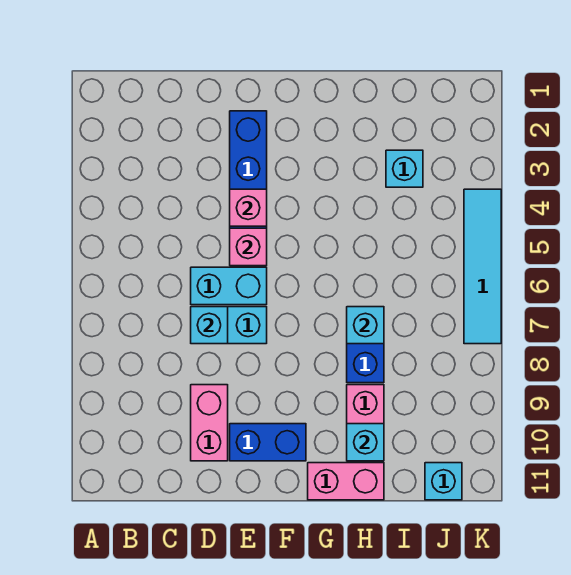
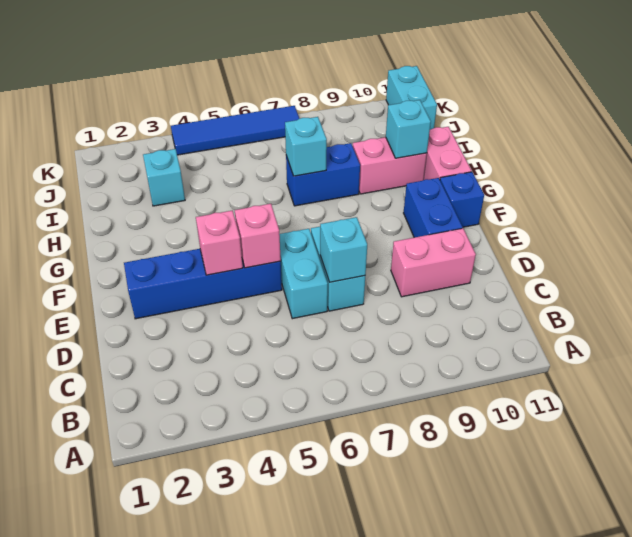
none -> blue brick F11 level 1
cyan brick J11 level 1 -> cyan brick J11:K11 level 1
cyan tile K4:K7 level 1 -> blue tile K4:K7 level 1

